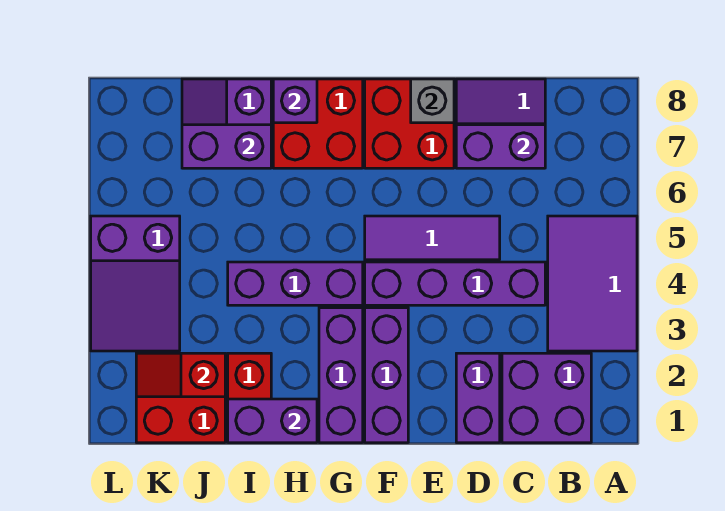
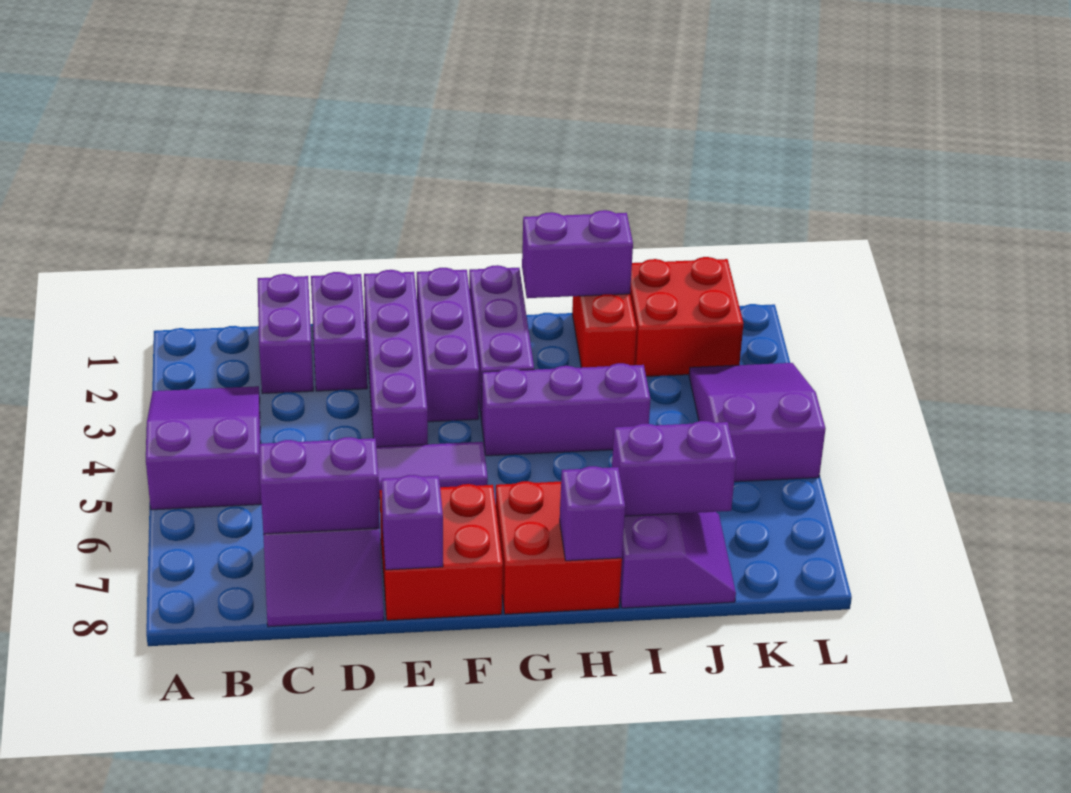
purple tile A3:B5 level 1 -> purple slope A3:B5 level 1 top 5
purple brick B1:C2 level 1 -> purple brick C1:C2 level 1
purple brick C4:F4 level 1 -> purple brick E1:E4 level 1
grey brick E8 level 2 -> purple brick E8 level 2
red slope J2:K2 level 2 top J -> none

